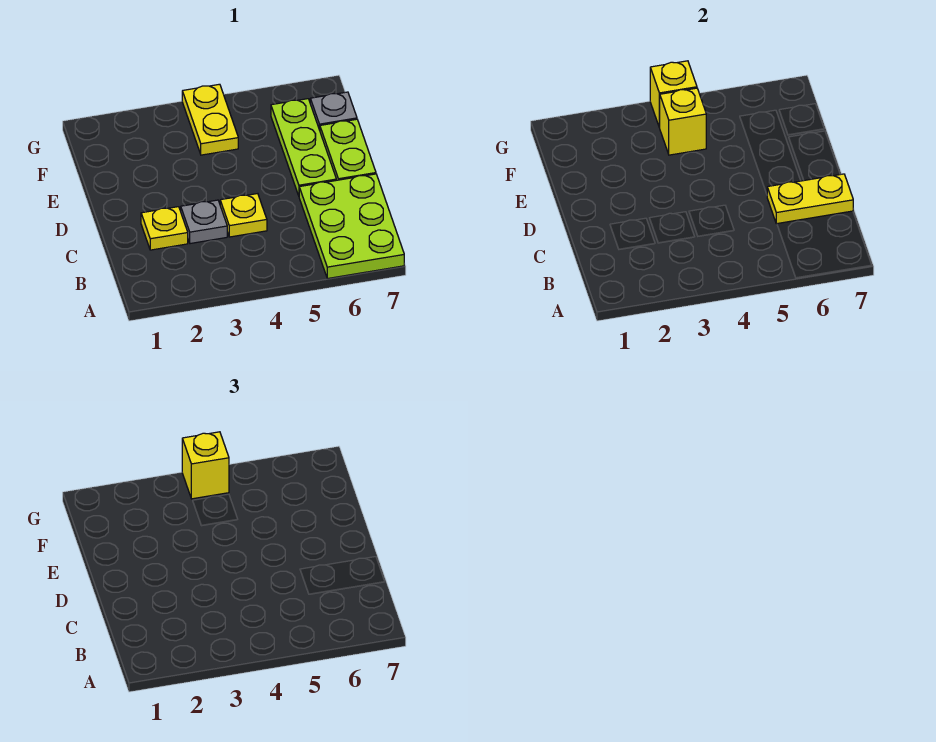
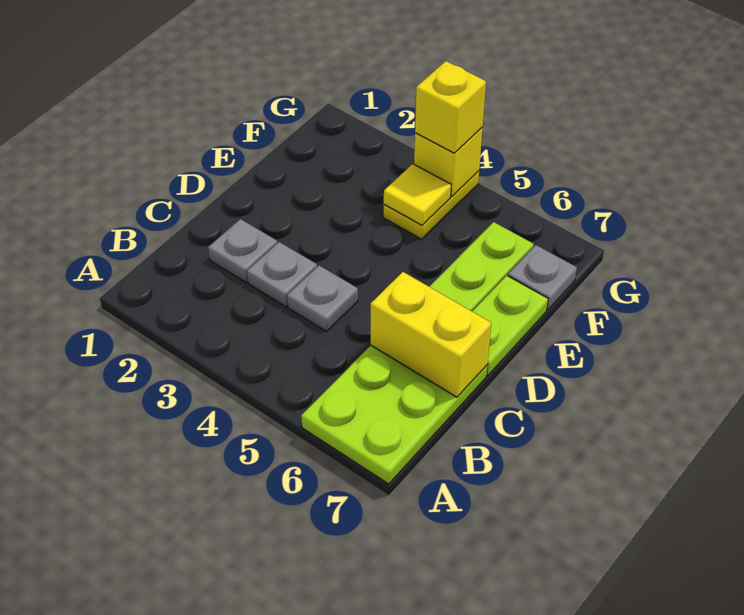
yellow plate C2 level 1 -> grey plate C2 level 1
yellow plate C4 level 1 -> grey plate C4 level 1
yellow plate C6:C7 level 2 -> yellow brick C6:C7 level 2
yellow brick F4 level 2 -> yellow tile F4 level 2

